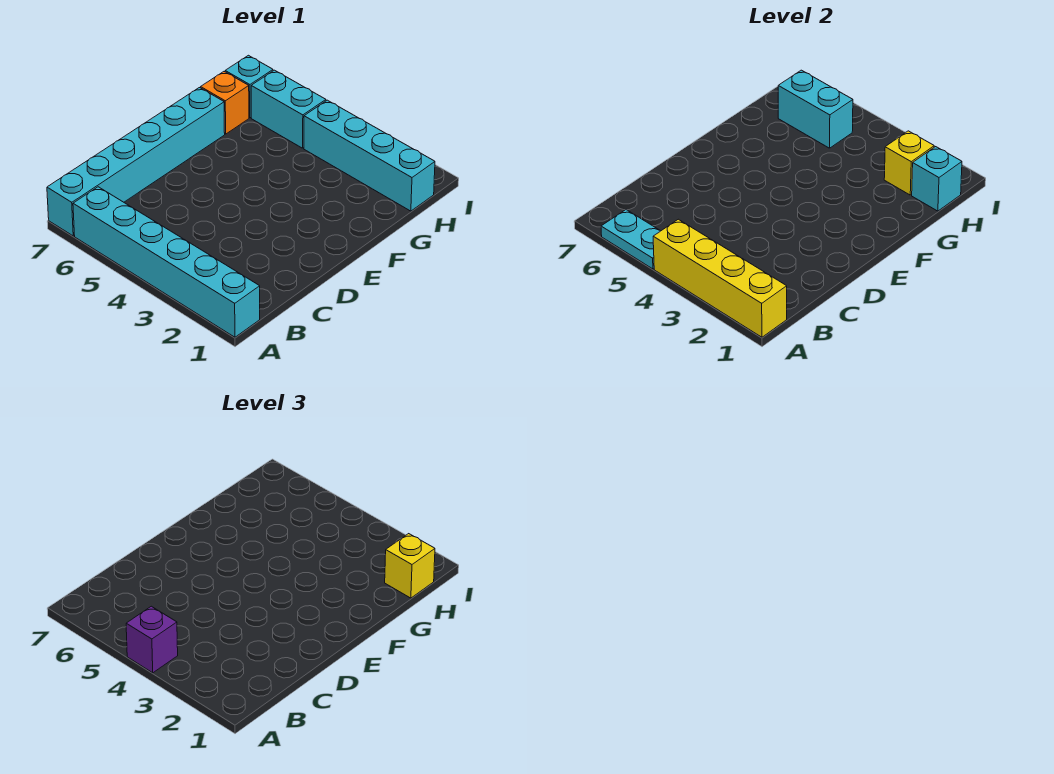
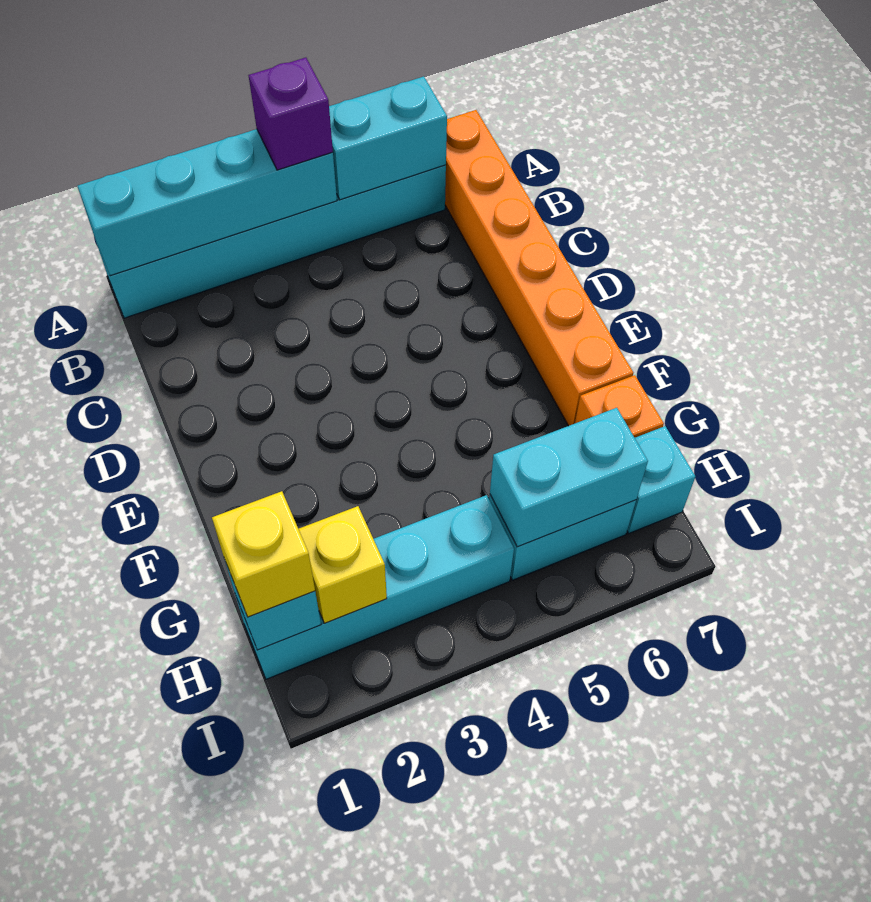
yellow brick A1:A4 level 2 -> cyan brick A1:A4 level 2
cyan plate A5:A6 level 2 -> cyan brick A5:A6 level 2
cyan brick A7:F7 level 1 -> orange brick A7:F7 level 1

